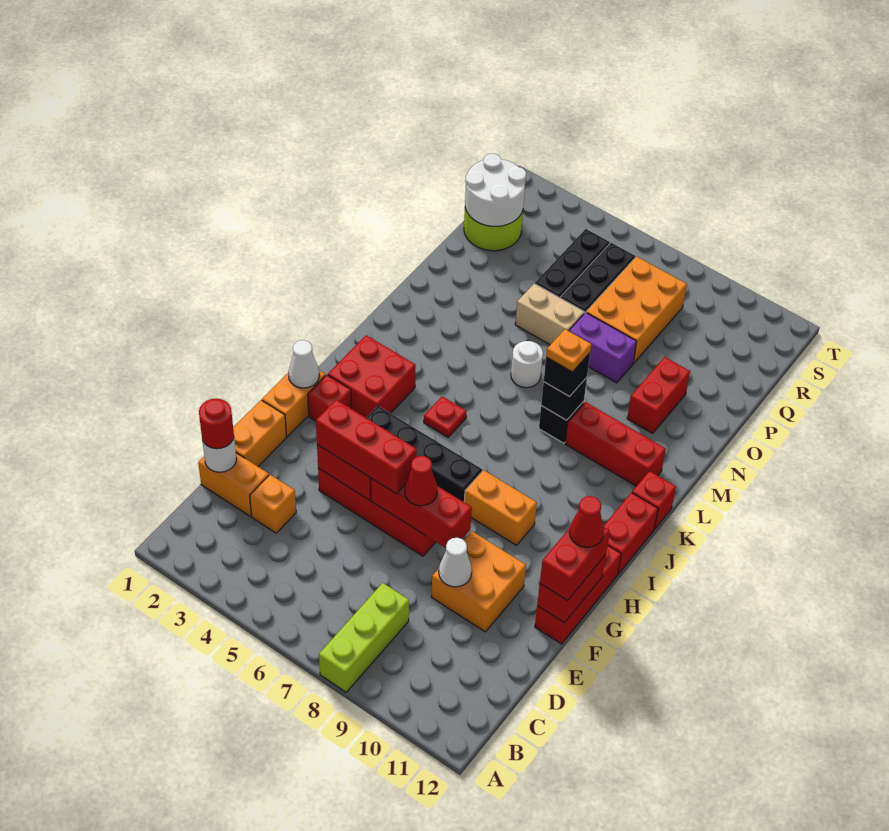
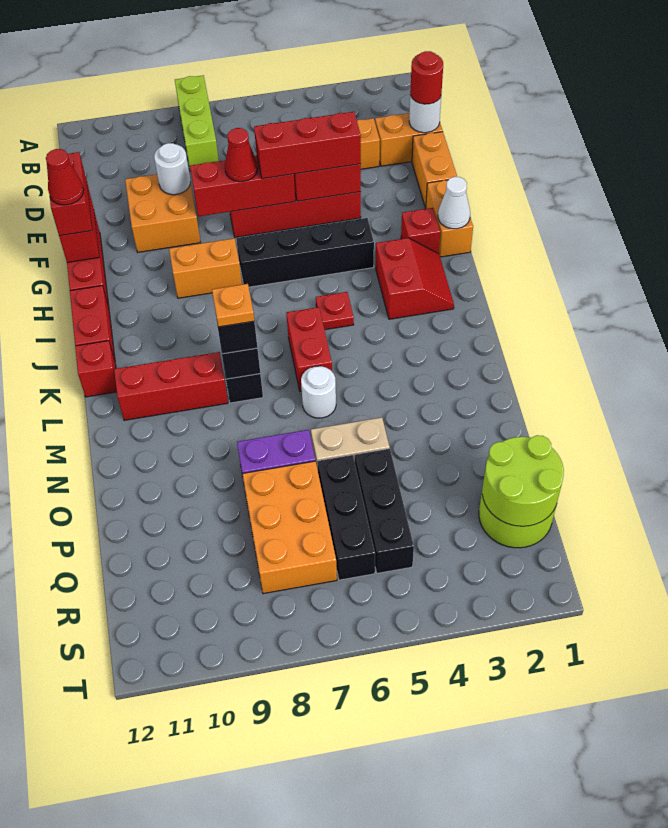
white cone E9 level 2 -> white round brick E9 level 2
red brick I2:J3 level 1 -> red slope I2:J3 level 1 top 3
red brick N10:O10 level 1 -> red brick K6:L6 level 1
white round brick Q1:R2 level 2 -> lime round brick Q1:R2 level 2

